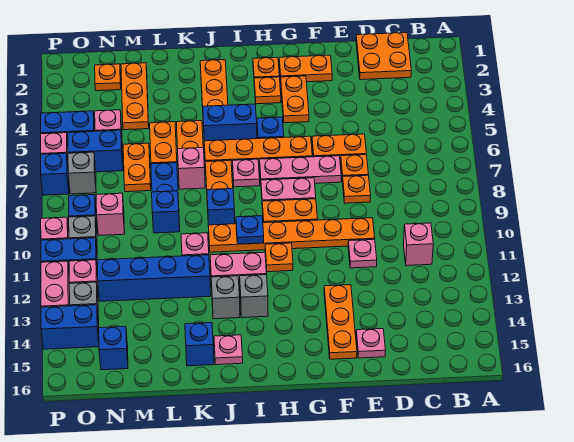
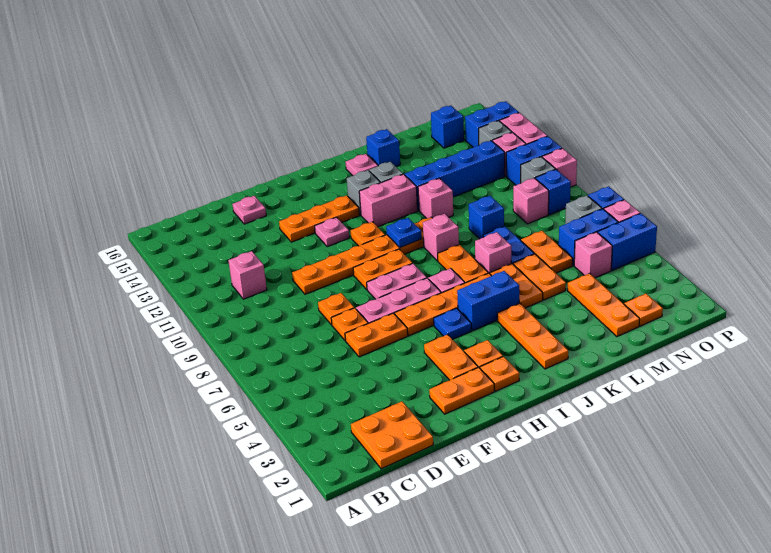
pink plate E11 level 1 -> pink plate G12 level 1
orange plate F13:F15 level 1 -> orange plate F13:H13 level 1
blue brick J9 level 1 -> pink brick J9 level 1

